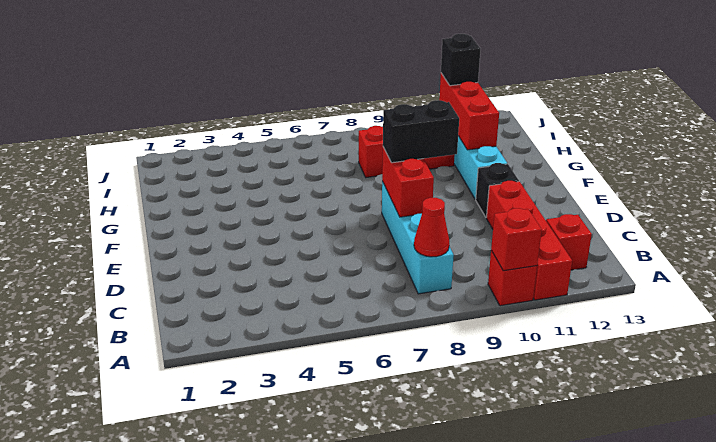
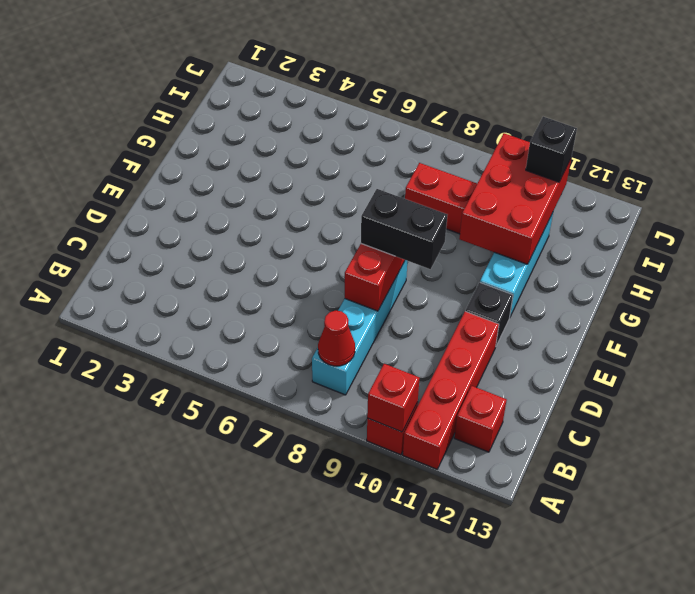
red brick G11:I11 level 2 -> red brick G10:I11 level 2

